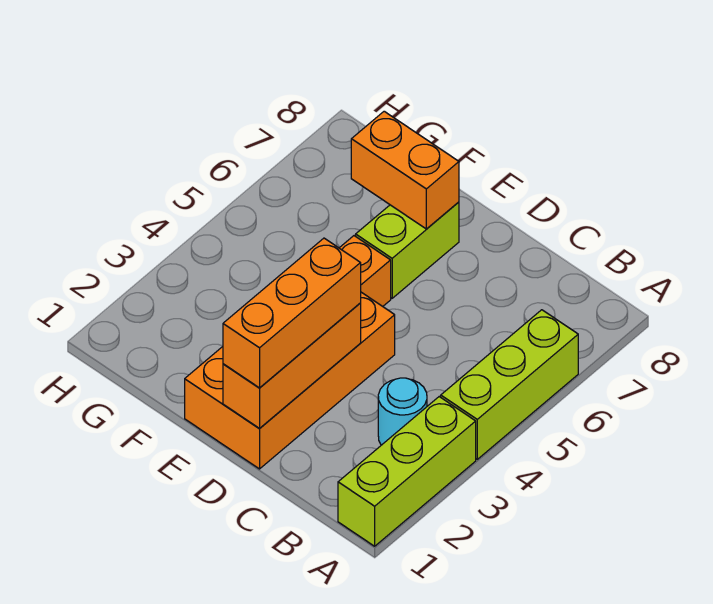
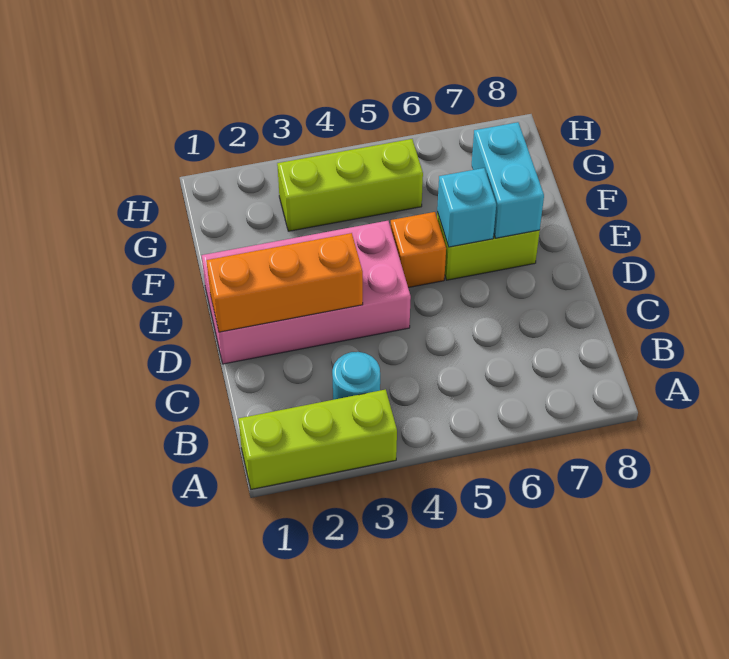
lime brick A4:A6 level 1 -> lime brick G3:G5 level 1
orange brick D1:E4 level 1 -> pink brick D1:E4 level 1
orange brick D1:D3 level 3 -> none
none -> cyan brick E6 level 2
orange brick E7:F7 level 2 -> cyan brick E7:F7 level 2

